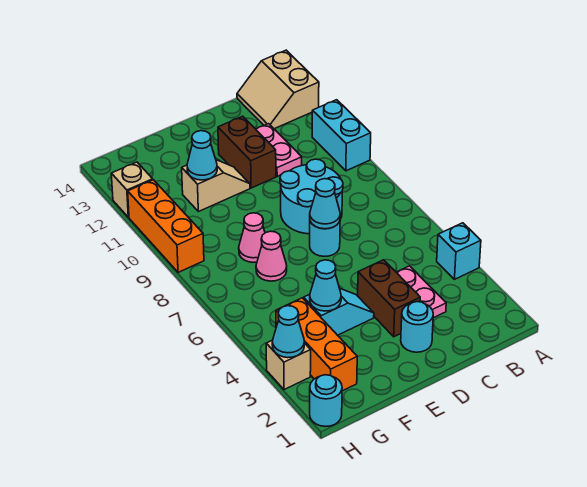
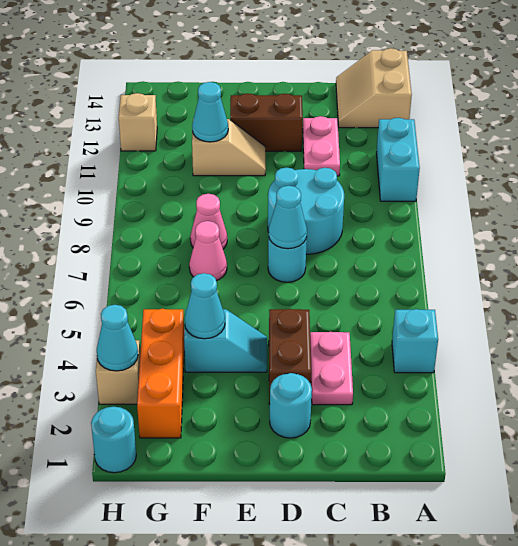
brown brick D11:D12 level 1 -> brown brick D12:E12 level 1
orange brick H9:H11 level 1 -> none

